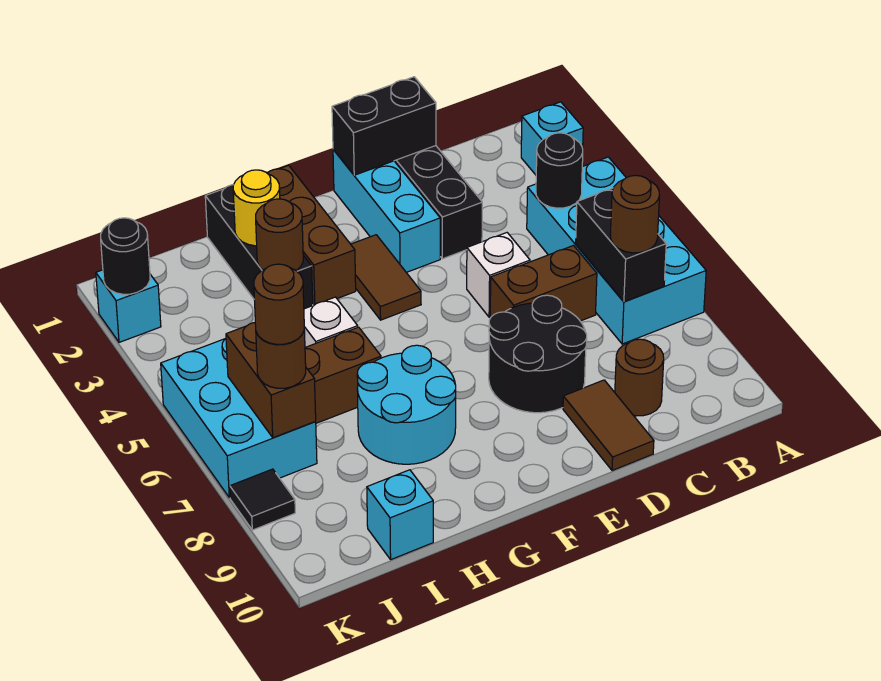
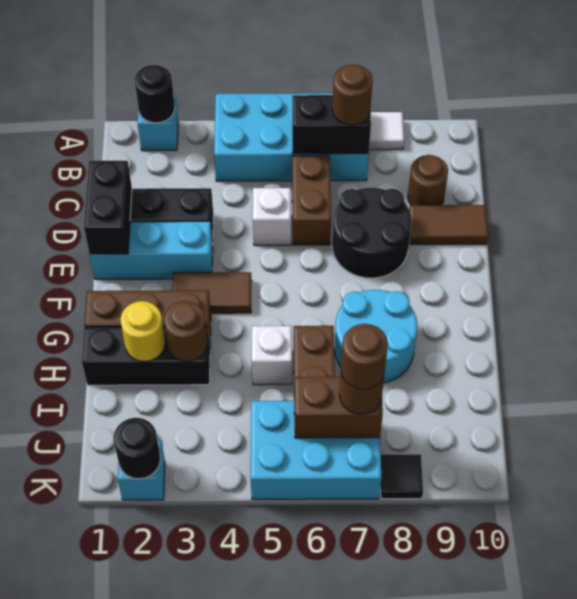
none -> white tile A8 level 1
black round brick B4 level 2 -> black round brick A2 level 2
cyan brick I10 level 1 -> none

